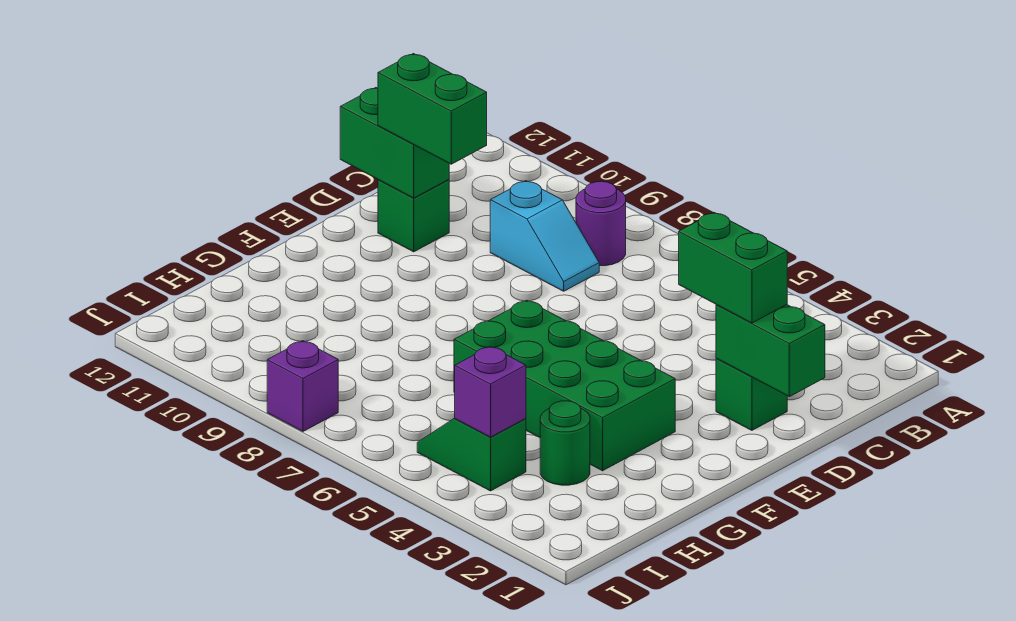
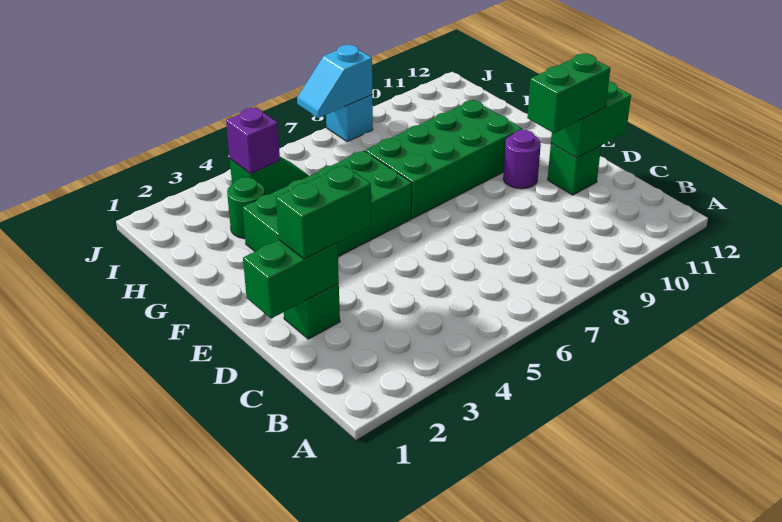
purple round brick B8 level 1 -> purple round brick E10 level 1
cyan slope C8:C9 level 1 top 9 -> cyan slope J7:J8 level 2 top 8
none -> green brick F7:G10 level 1
purple brick J8 level 1 -> cyan brick J8 level 1

